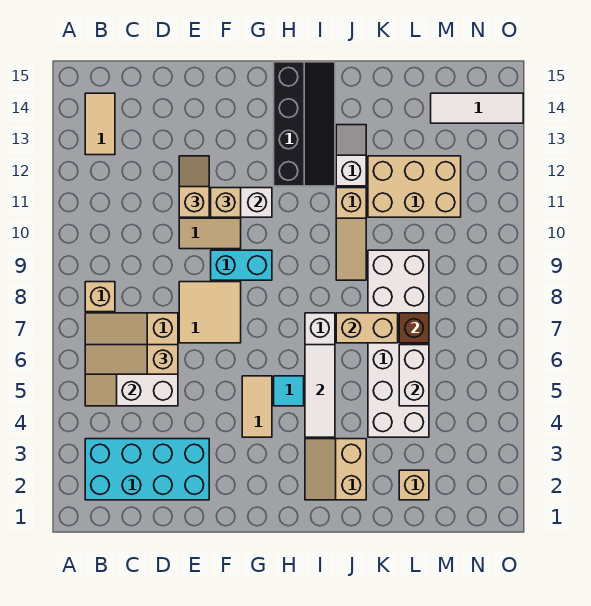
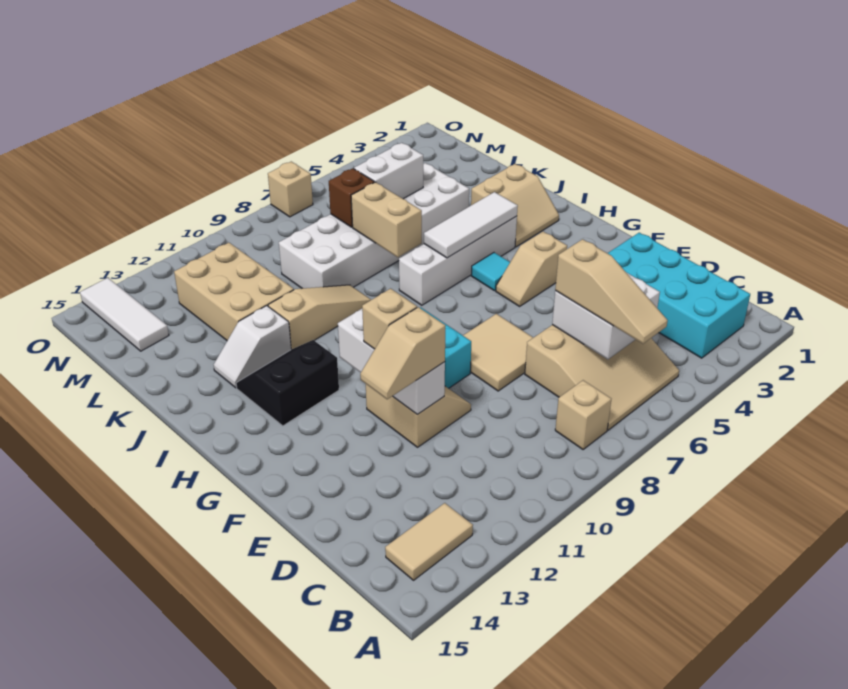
tan tile G4:G5 level 1 -> tan slope G4:G5 level 1 top 4
black slope H12:I15 level 1 top H -> black slope H12:I13 level 1 top H
tan brick L2 level 1 -> tan brick O7 level 1

